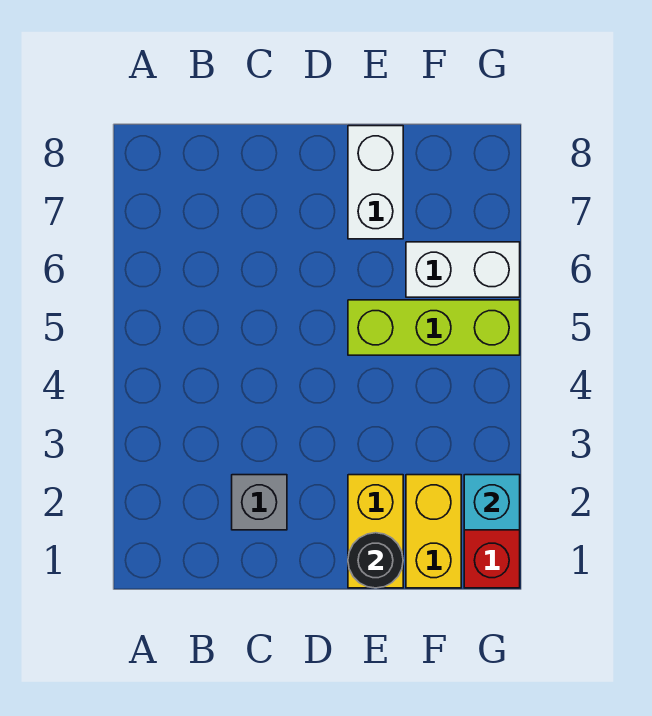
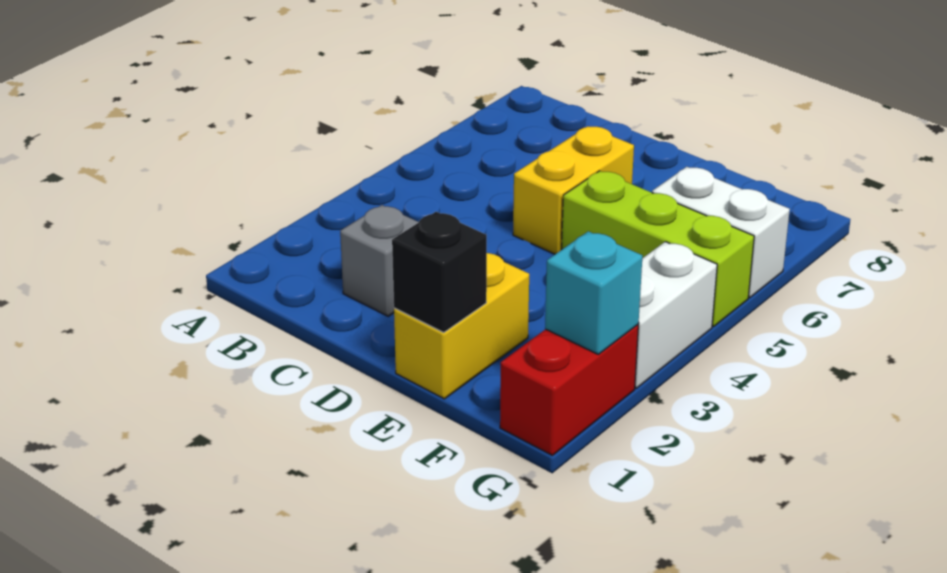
black round brick E1 level 2 -> black brick E1 level 2
white brick E7:E8 level 1 -> white brick G3:G4 level 1
yellow brick F1:F2 level 1 -> yellow brick D5:D6 level 1

